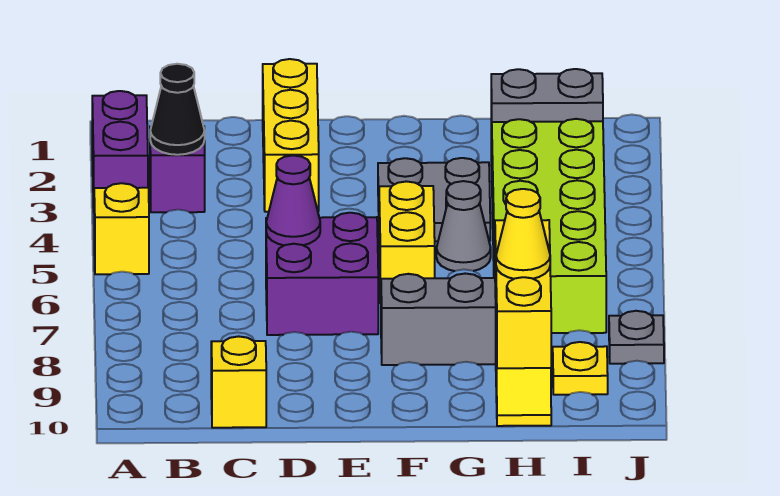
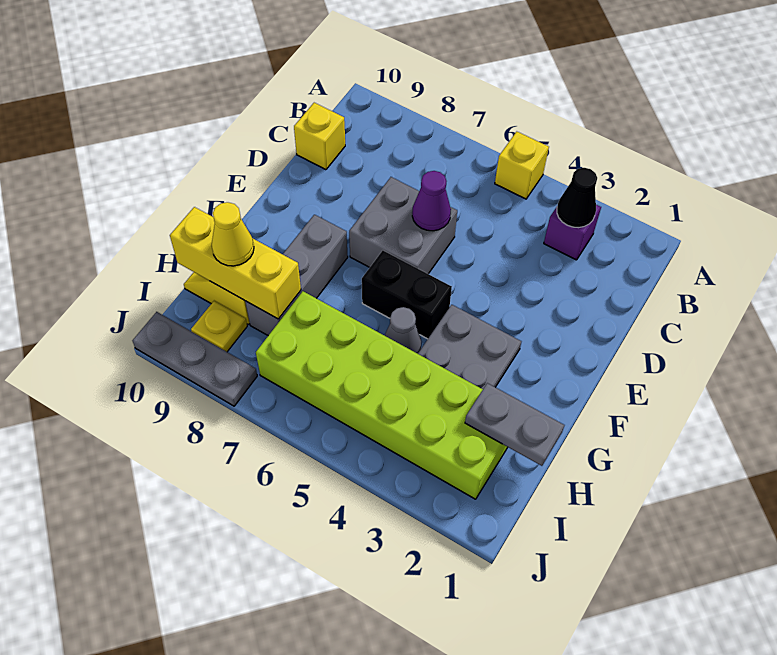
purple brick A2:A3 level 1 -> none
yellow brick D1:D3 level 1 -> none
purple brick D6:E7 level 1 -> grey brick D6:E7 level 1
yellow brick F5:F6 level 1 -> black brick F5:F6 level 1
grey plate H2:I2 level 2 -> grey plate H1:H2 level 2
grey plate J8 level 1 -> grey plate J8:J10 level 1

